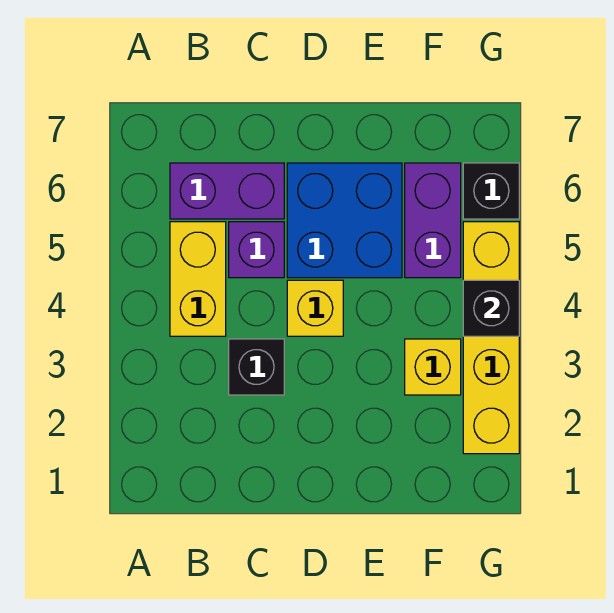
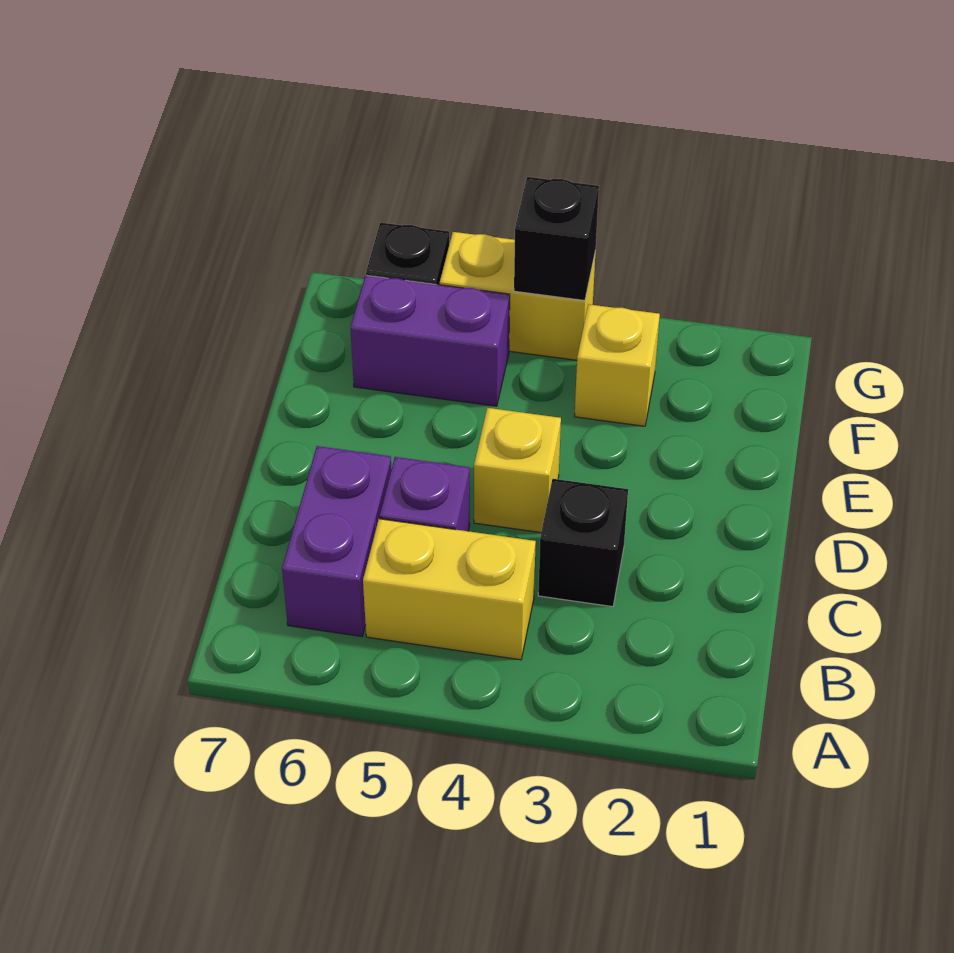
blue brick D5:E6 level 1 -> none
yellow brick G2:G5 level 1 -> yellow brick G4:G5 level 1

